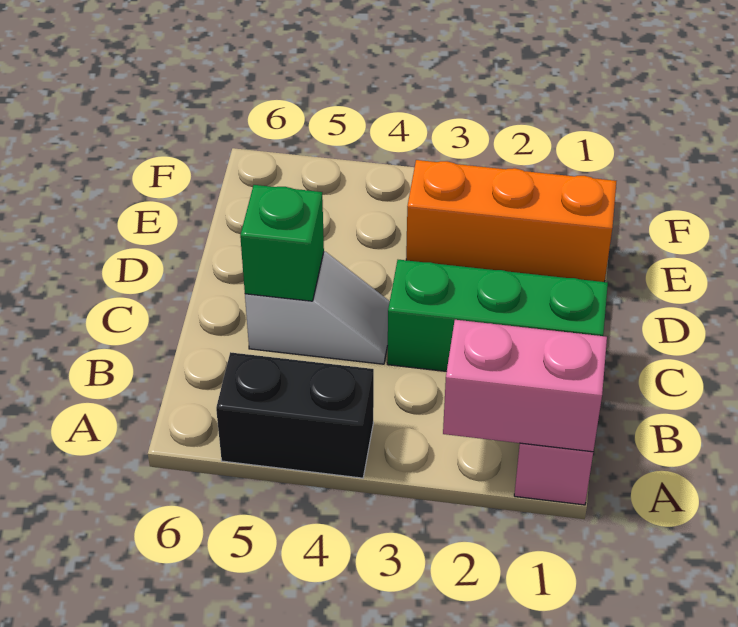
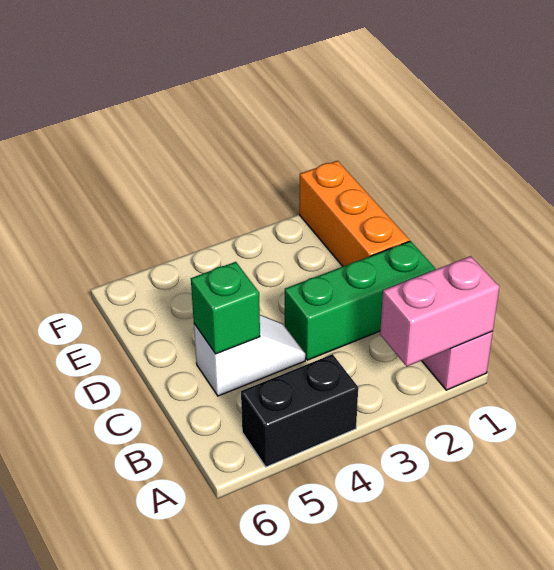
orange brick E1:E3 level 1 -> orange brick D1:F1 level 1

